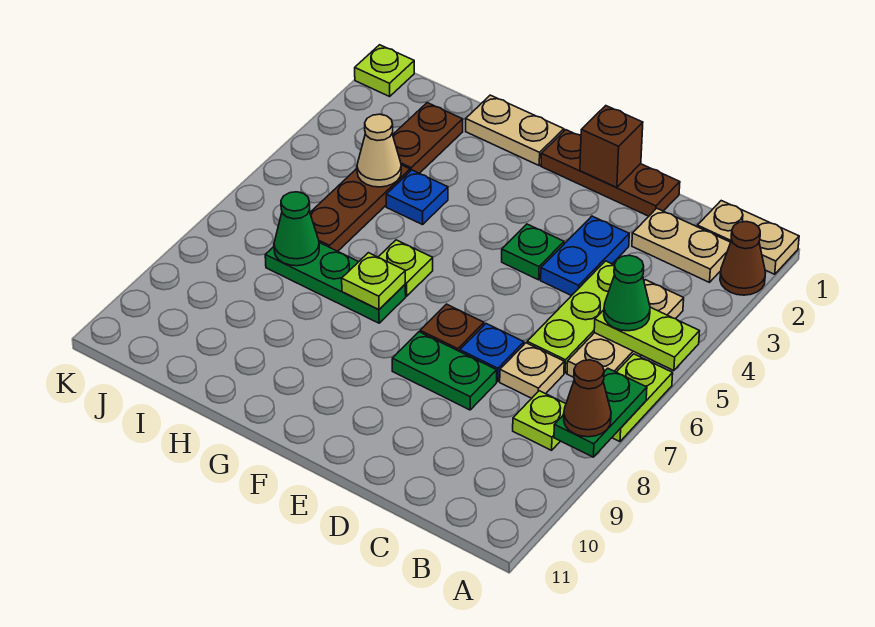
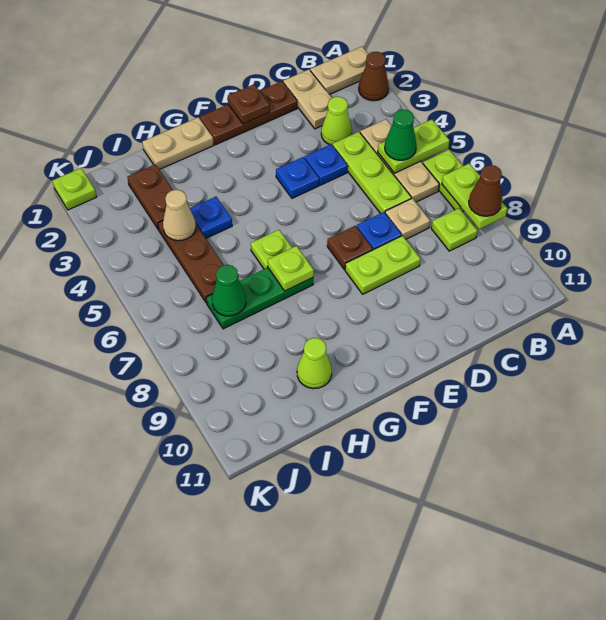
green plate A7:A8 level 2 -> lime plate A7:A8 level 2
tan plate B2:C2 level 1 -> tan plate C1:C2 level 1
none -> lime cone C3 level 1
blue plate D3:D4 level 1 -> blue plate D4 level 1
green plate D8:E8 level 1 -> lime plate D8:E8 level 1
brown brick E1 level 2 -> brown plate E1 level 2
green plate E4 level 1 -> blue plate E4 level 1
none -> lime cone H10 level 1

